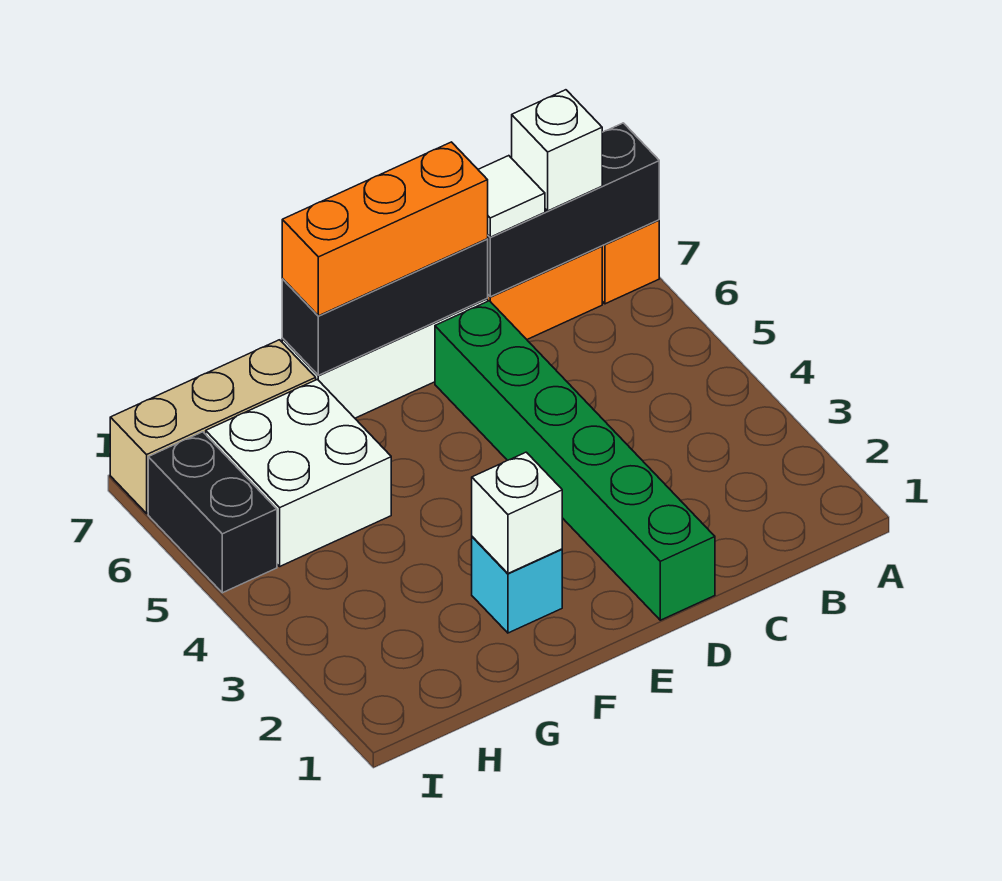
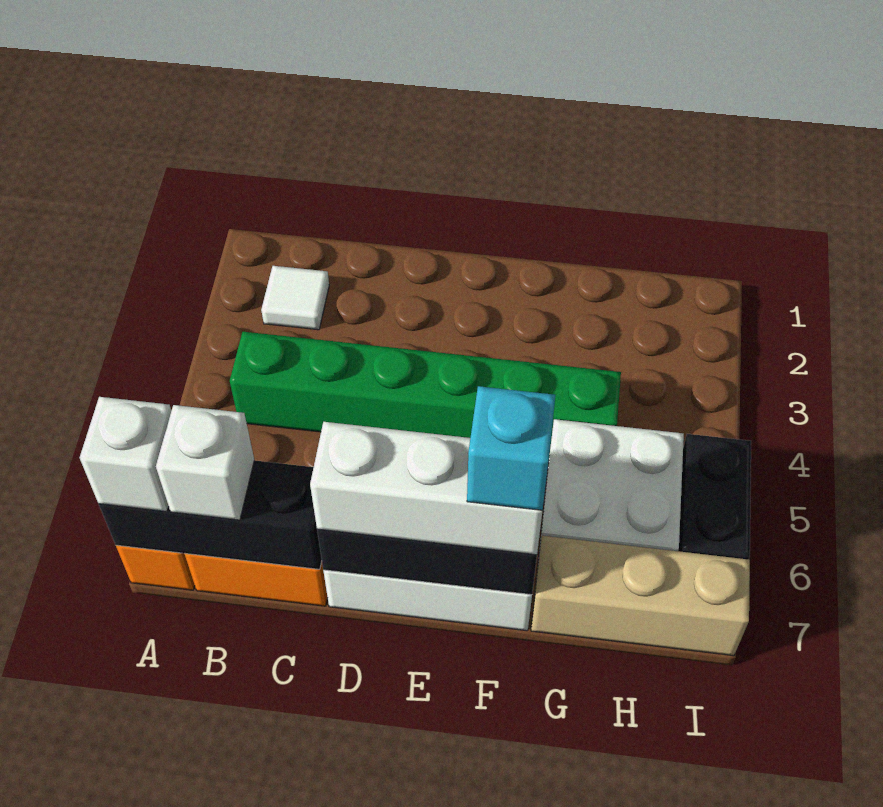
white tile C7 level 3 -> white tile B2 level 1
green brick D1:D6 level 1 -> green brick B4:G4 level 1
orange brick D7:F7 level 3 -> white brick D7:F7 level 3
cyan brick F2 level 1 -> cyan brick F7 level 4
white brick F2 level 2 -> white brick A7 level 3

